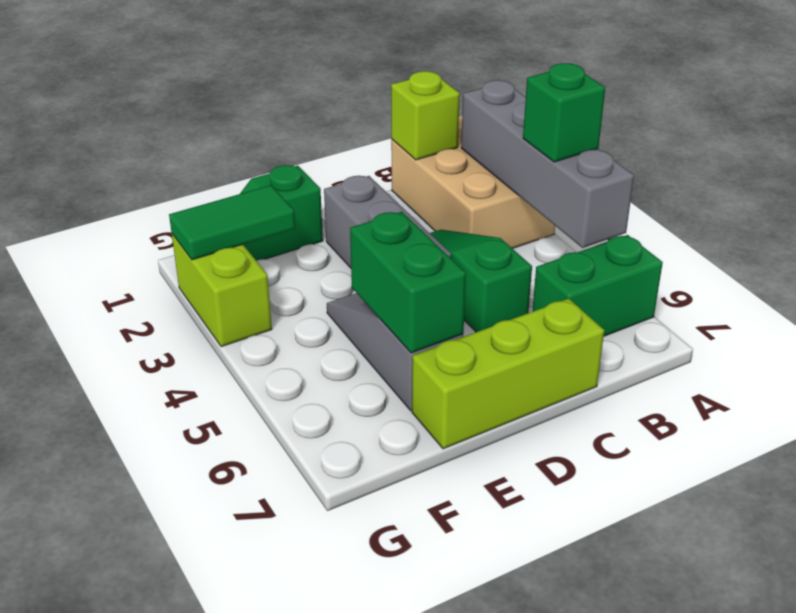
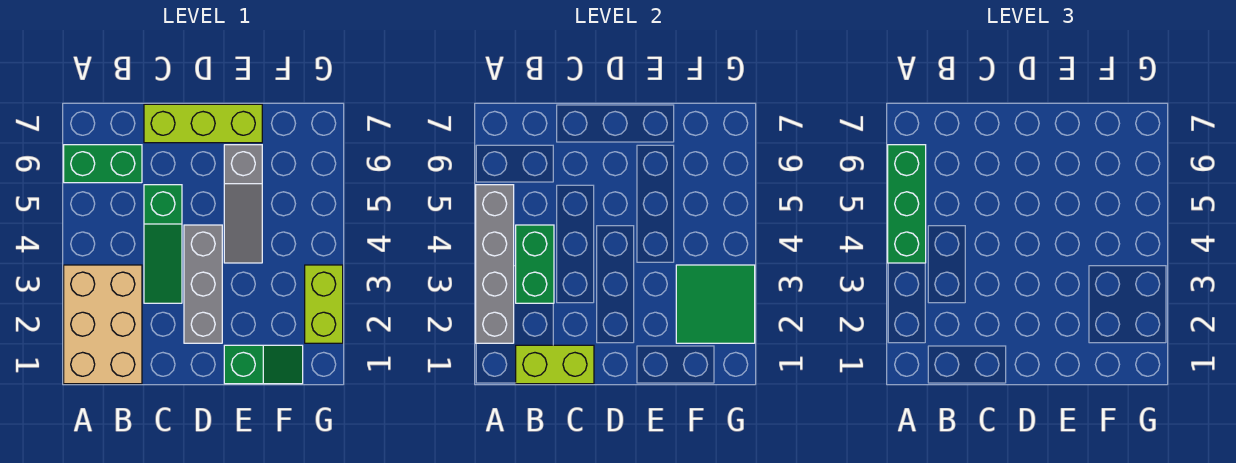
green brick A4 level 3 -> green brick A4:A6 level 3
lime brick B1 level 2 -> lime brick B1:C1 level 2
green brick E5:E6 level 2 -> green brick B3:B4 level 2
green tile F2:G2 level 2 -> green tile F2:G3 level 2

